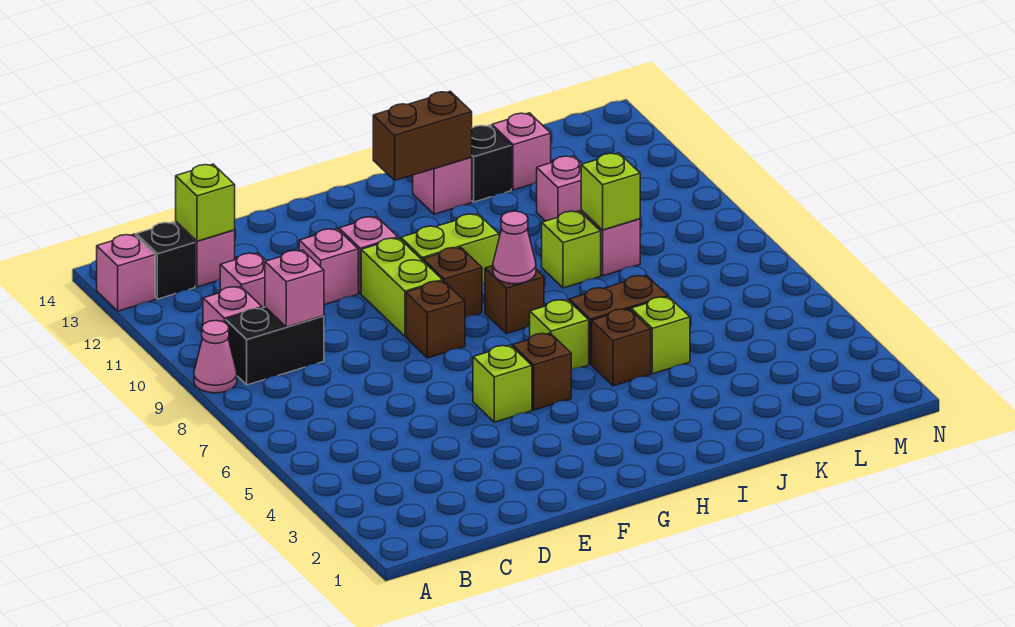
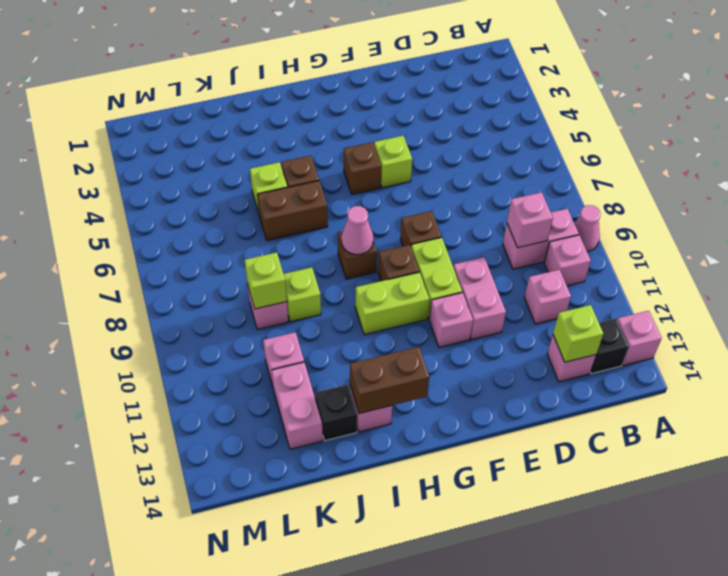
black brick B9:C9 level 1 -> pink brick B9:C9 level 1
pink brick E11 level 1 -> pink brick E10:E11 level 1
lime brick H6 level 1 -> none
pink brick K13 level 1 -> pink brick K12:K13 level 1

